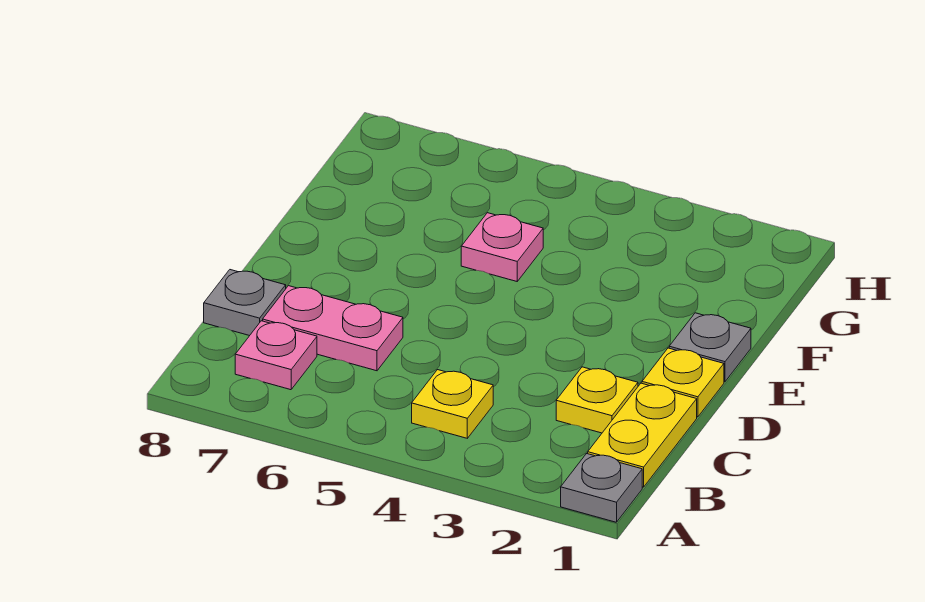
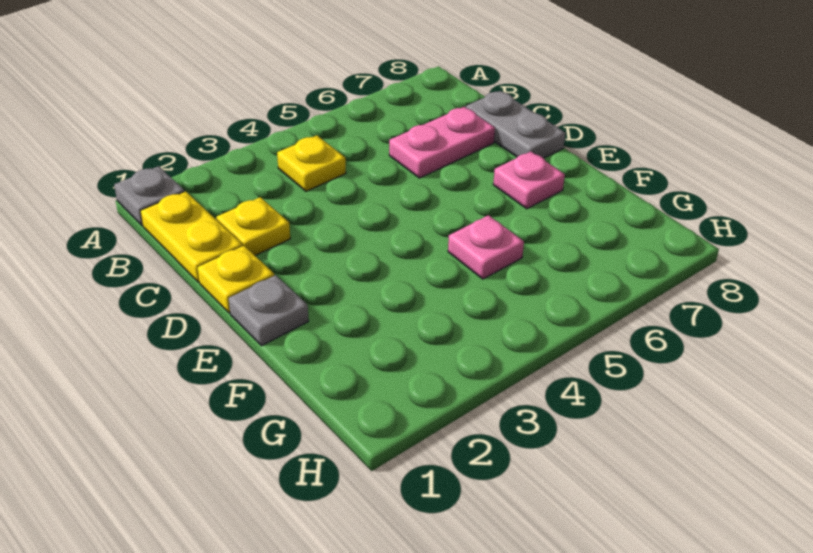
pink plate B7 level 1 -> pink plate E7 level 1
grey plate C8 level 1 -> grey plate C8:D8 level 1

